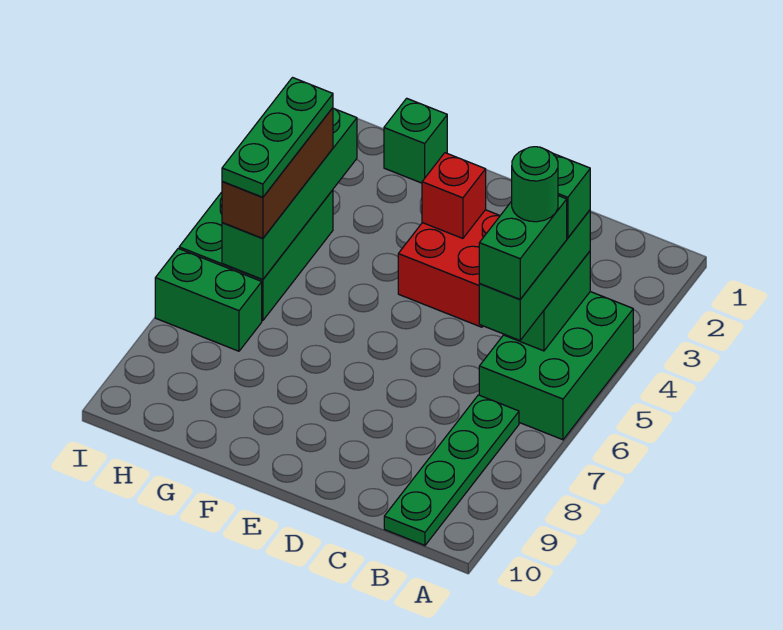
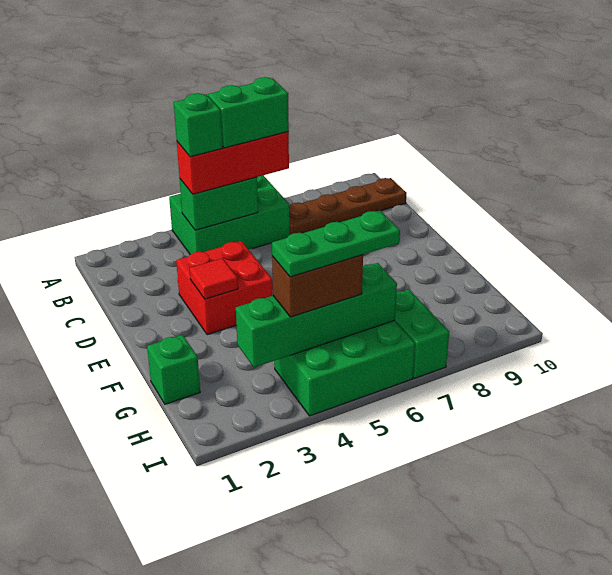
green brick B4:B6 level 3 -> red brick B4:B6 level 3
green round brick B5 level 5 -> none
green plate B7:B10 level 1 -> brown plate B7:B10 level 1
red brick E3 level 2 -> red tile E3 level 2
brown brick H4:H6 level 3 -> brown brick H4:H5 level 3

